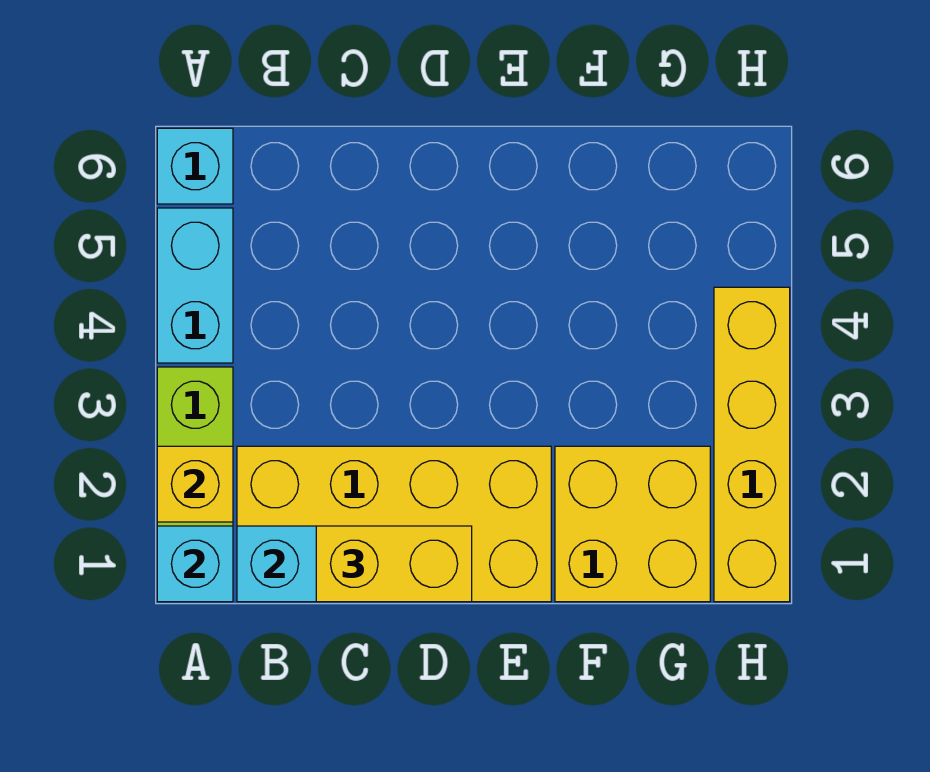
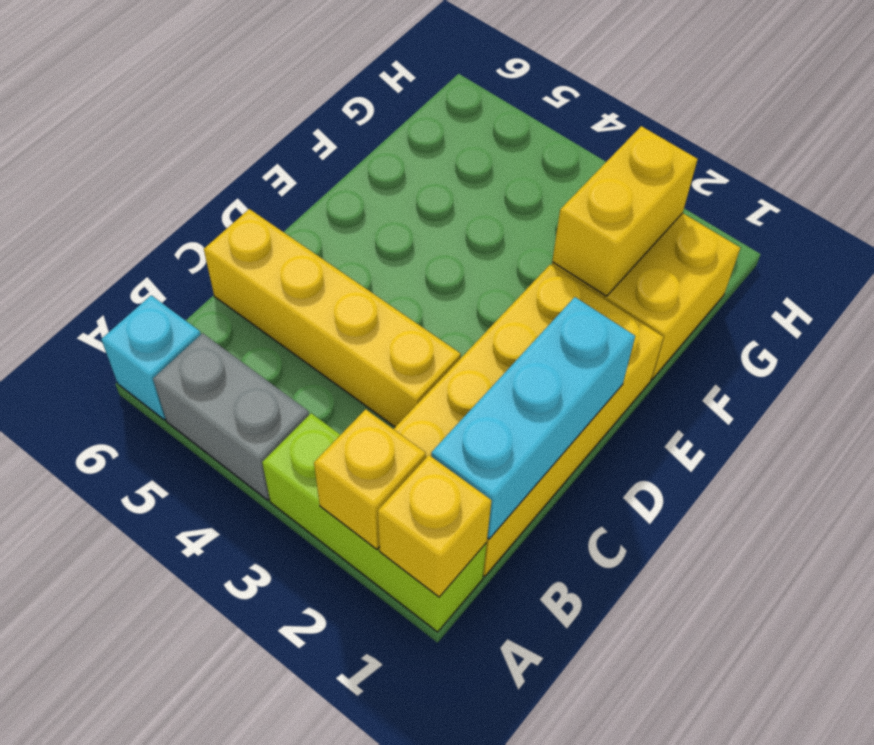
cyan brick A1 level 2 -> yellow brick A1 level 2
cyan brick A4:A5 level 1 -> grey brick A4:A5 level 1
yellow brick C1:D1 level 3 -> yellow brick F2:G2 level 2
yellow brick H1:H4 level 1 -> yellow brick C3:C6 level 1

